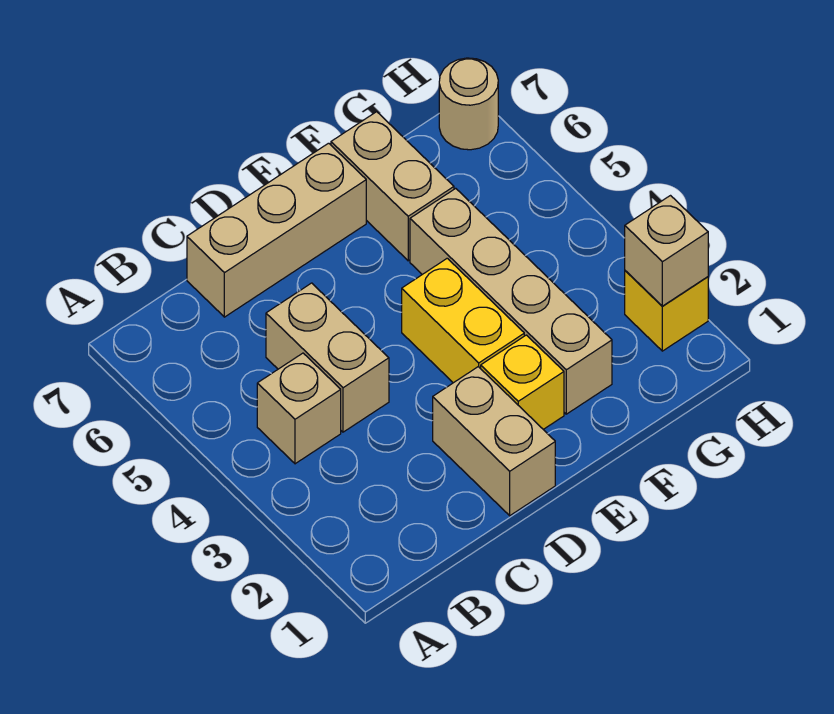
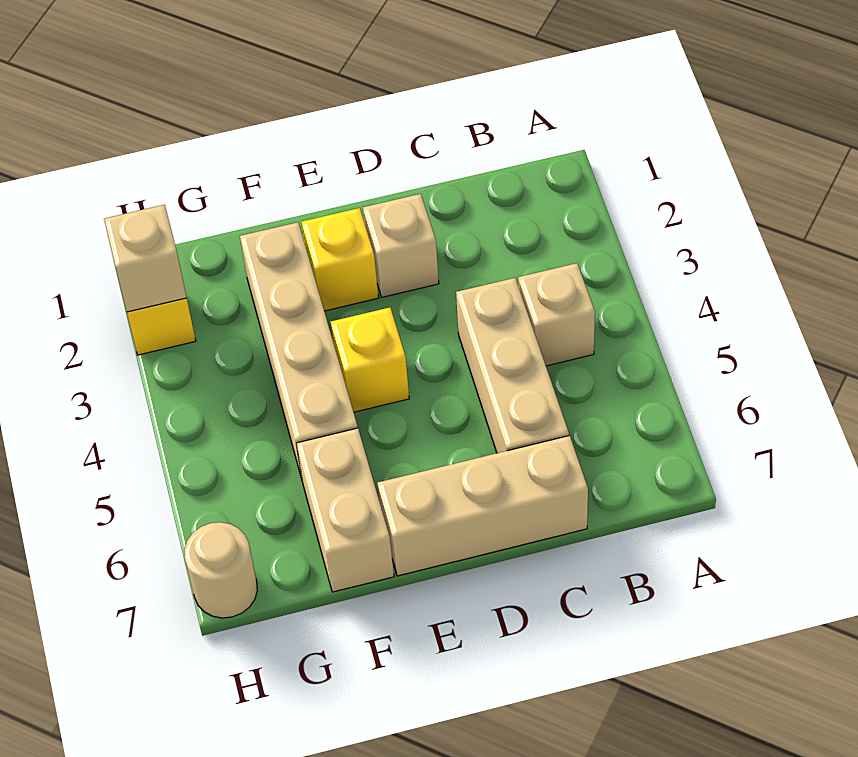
tan brick C4:C5 level 1 -> tan brick C4:C6 level 1
tan brick D1:D2 level 1 -> tan brick D2 level 1
yellow brick E3:E4 level 1 -> yellow brick E4 level 1

